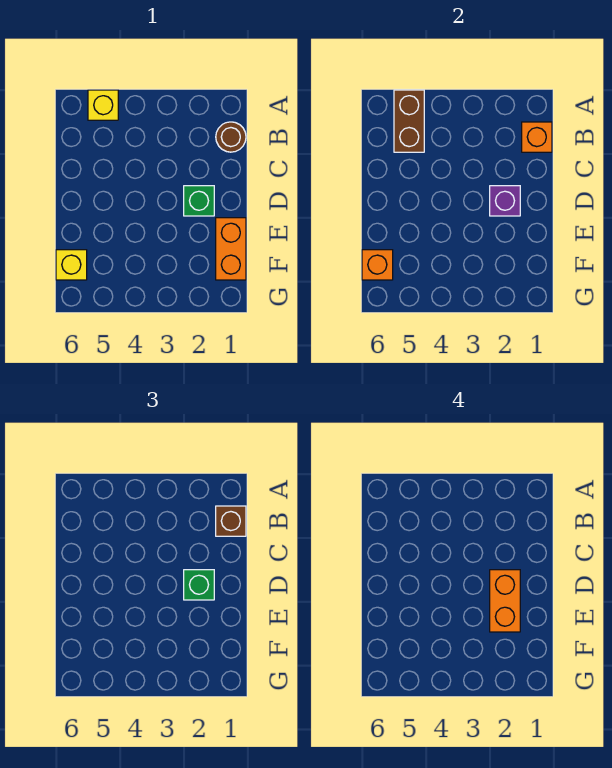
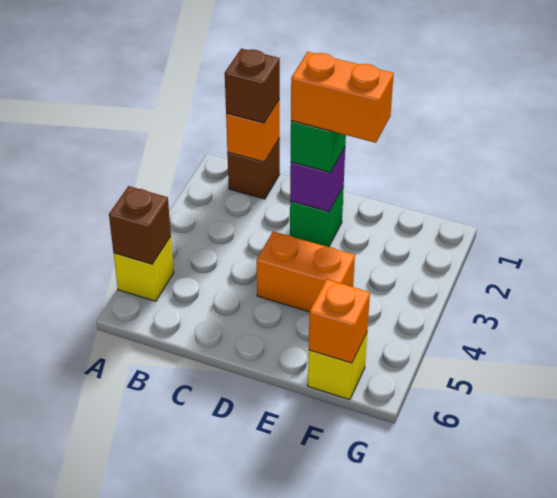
brown brick A5:B5 level 2 -> brown brick A5 level 2
brown round brick B1 level 1 -> brown brick B1 level 1
orange brick E1:F1 level 1 -> orange brick D4:E4 level 1

